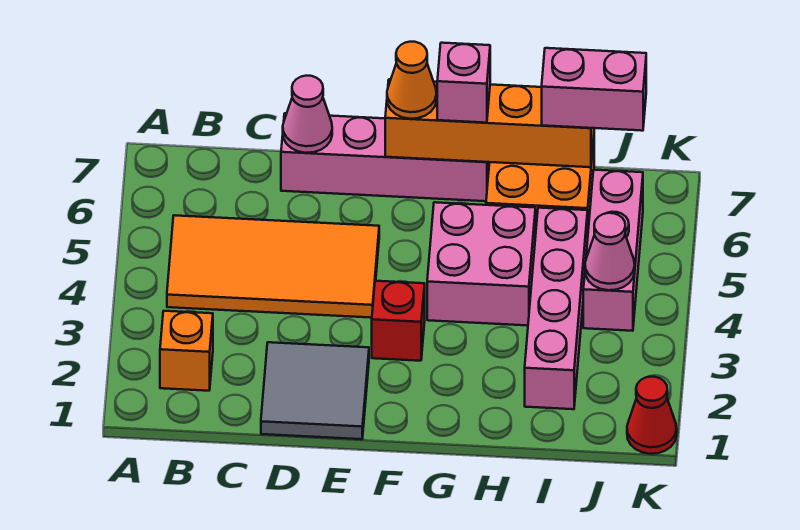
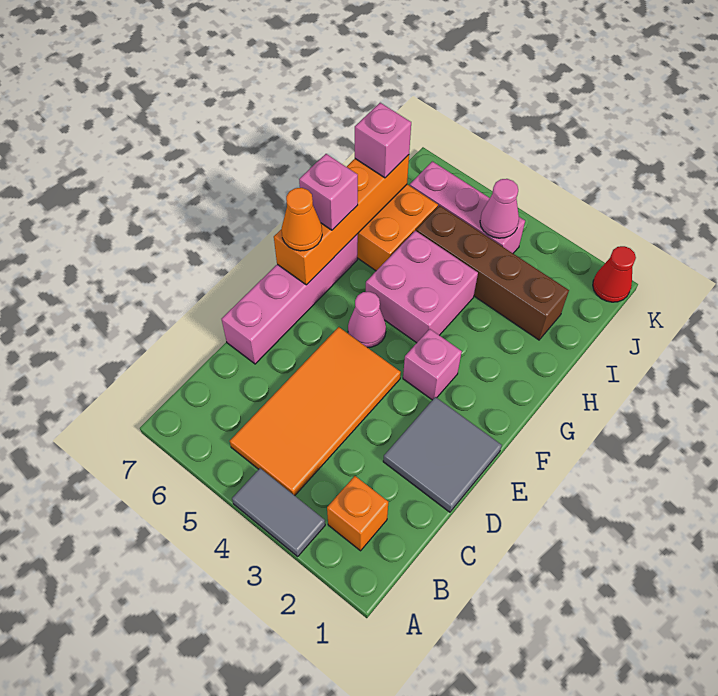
none -> grey tile A3:A4 level 1
pink cone D7 level 2 -> pink cone F5 level 1
red brick F3 level 1 -> pink brick F3 level 1
pink brick I2:I5 level 1 -> brown brick I2:I5 level 1
pink brick I7:J7 level 3 -> pink brick I7 level 3

